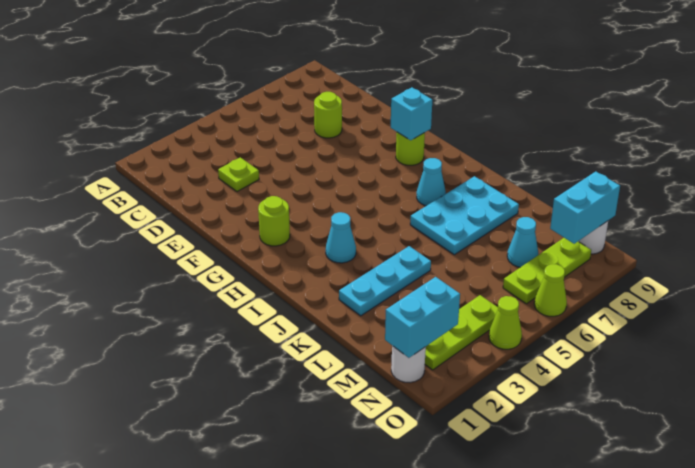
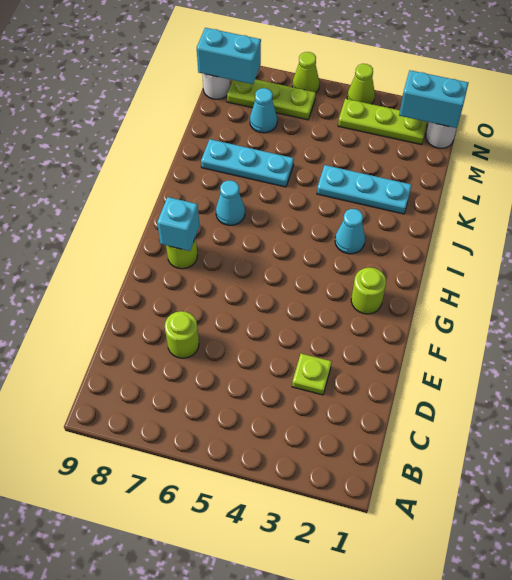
cyan plate J6:K8 level 1 -> cyan plate K6:K8 level 1

